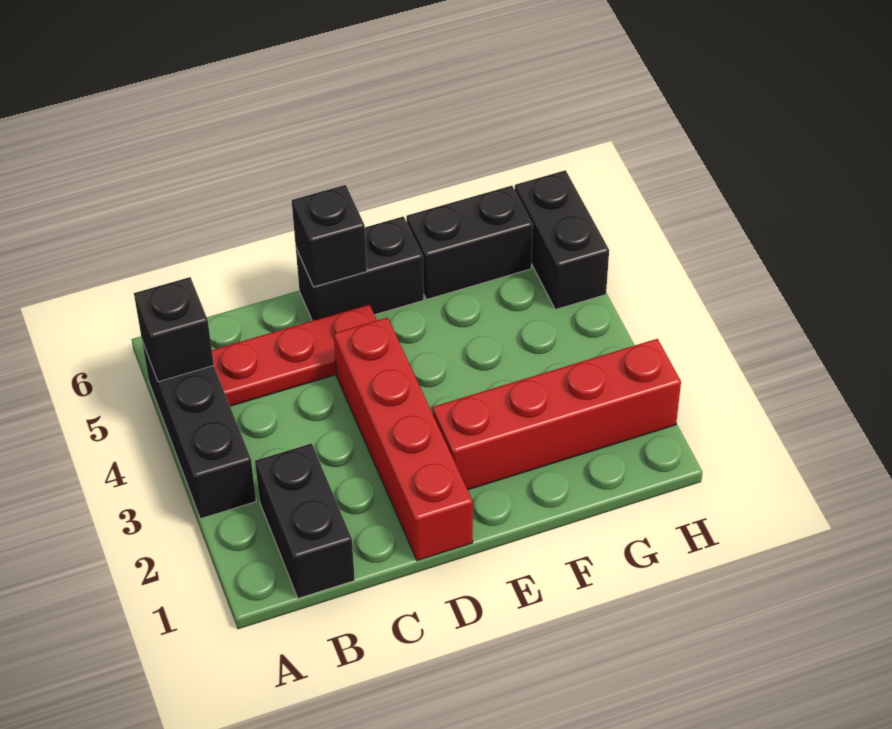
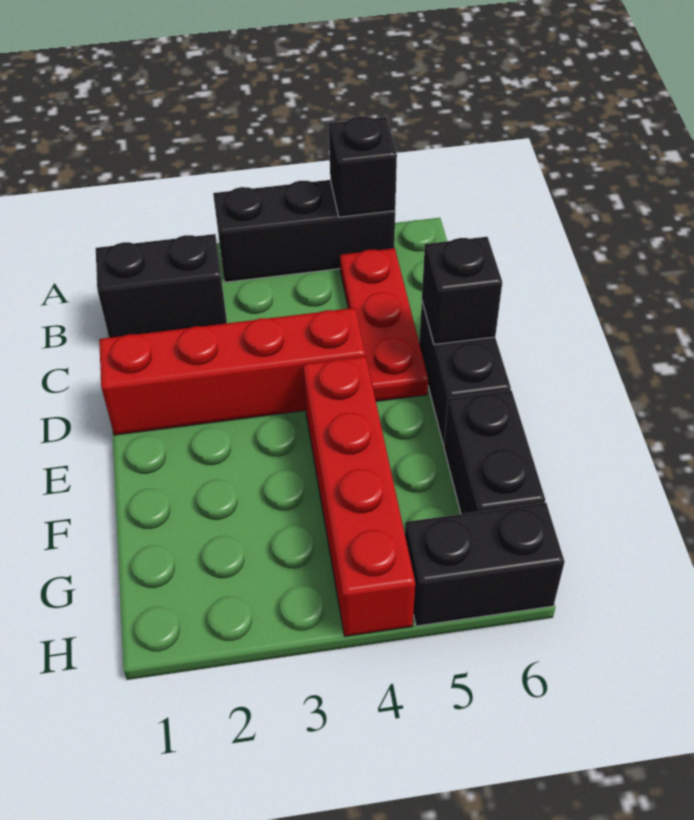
red brick E2:H2 level 1 -> red brick E4:H4 level 1

